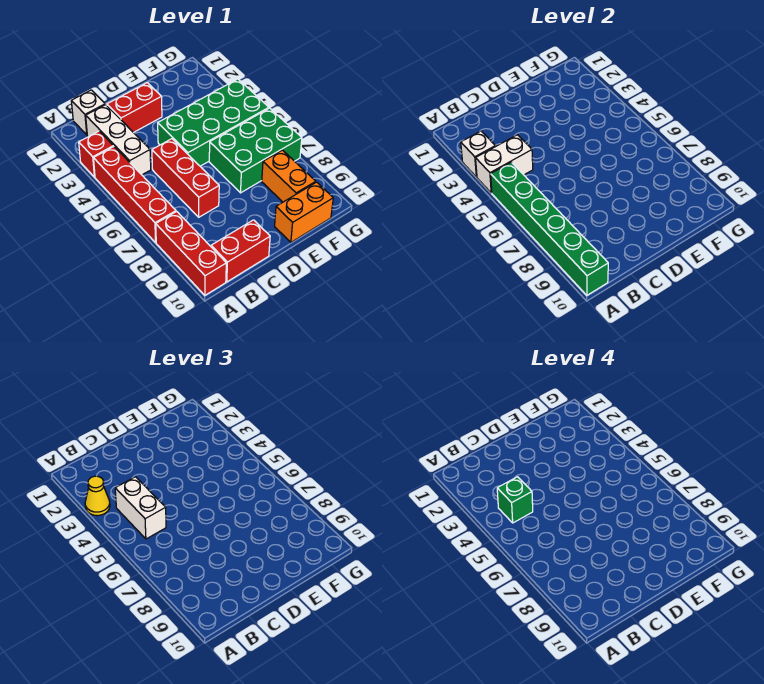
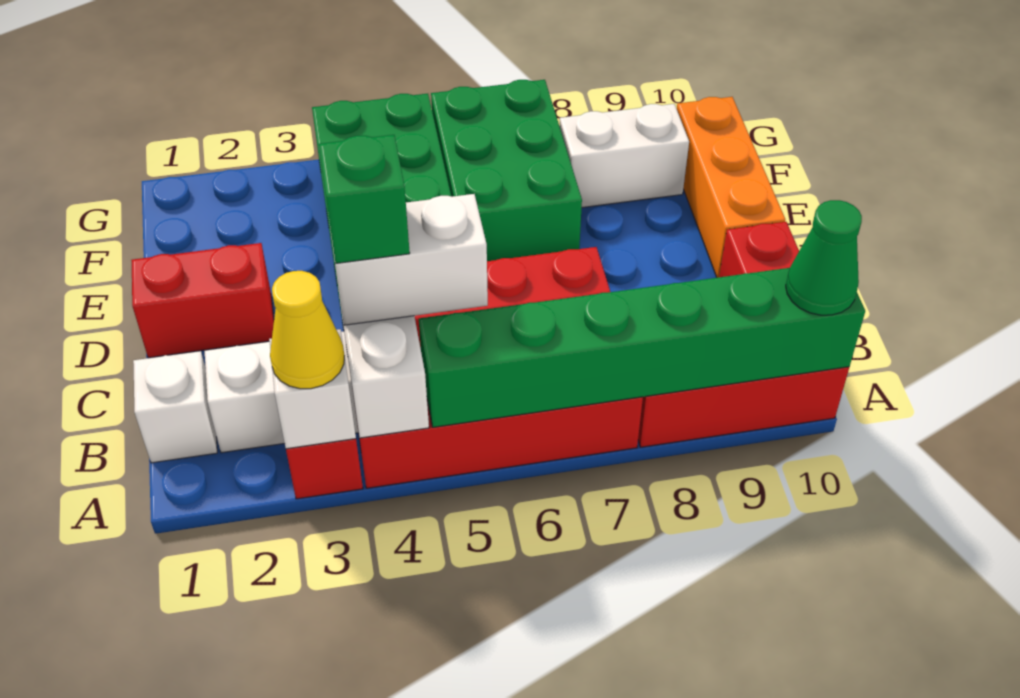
none -> green cone A10 level 3
red brick C2:D2 level 1 -> red brick D1:D2 level 1
orange brick E10:F10 level 1 -> orange brick D10:F10 level 1
orange brick F8:F9 level 1 -> white brick F8:F9 level 1

